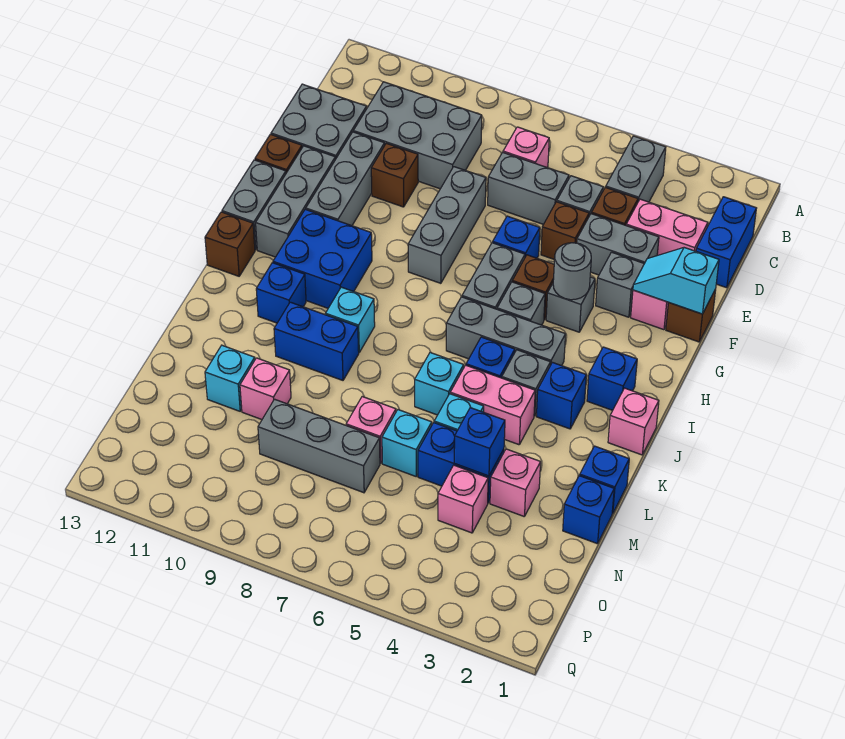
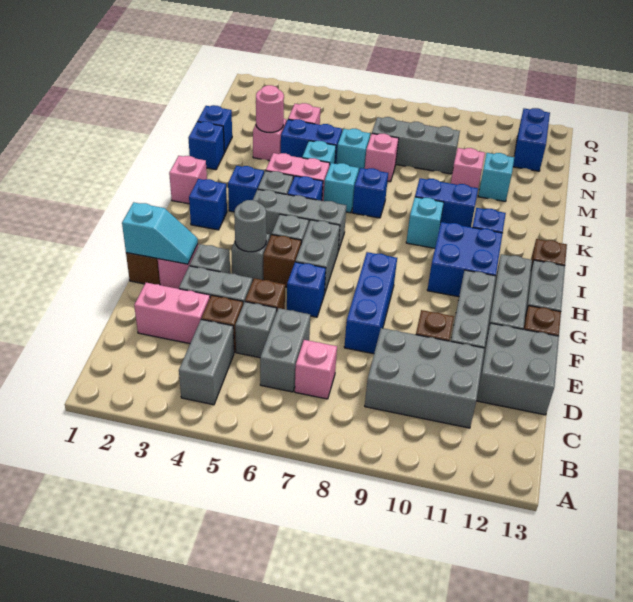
blue brick C1:D1 level 1 -> blue brick O12:P12 level 1
grey brick D6:D7 level 1 -> grey brick C6:D6 level 1
grey brick E8:G8 level 1 -> blue brick E8:G8 level 1
none -> pink round brick M3 level 2
blue brick M4 level 2 -> blue brick K7 level 1

